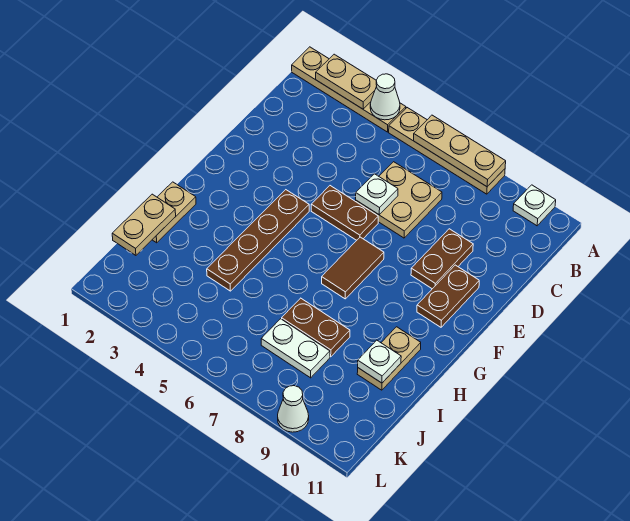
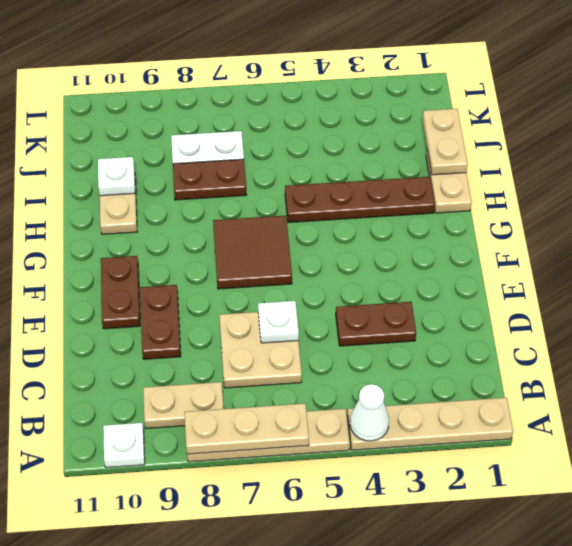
tan plate A2:A3 level 2 -> tan plate B8:B9 level 1
brown plate E5:E6 level 1 -> brown plate D3:D4 level 1
brown plate F4:I4 level 1 -> brown plate H2:H5 level 1
brown tile F7:G7 level 1 -> brown tile F6:G7 level 1
white cone L9 level 1 -> none

